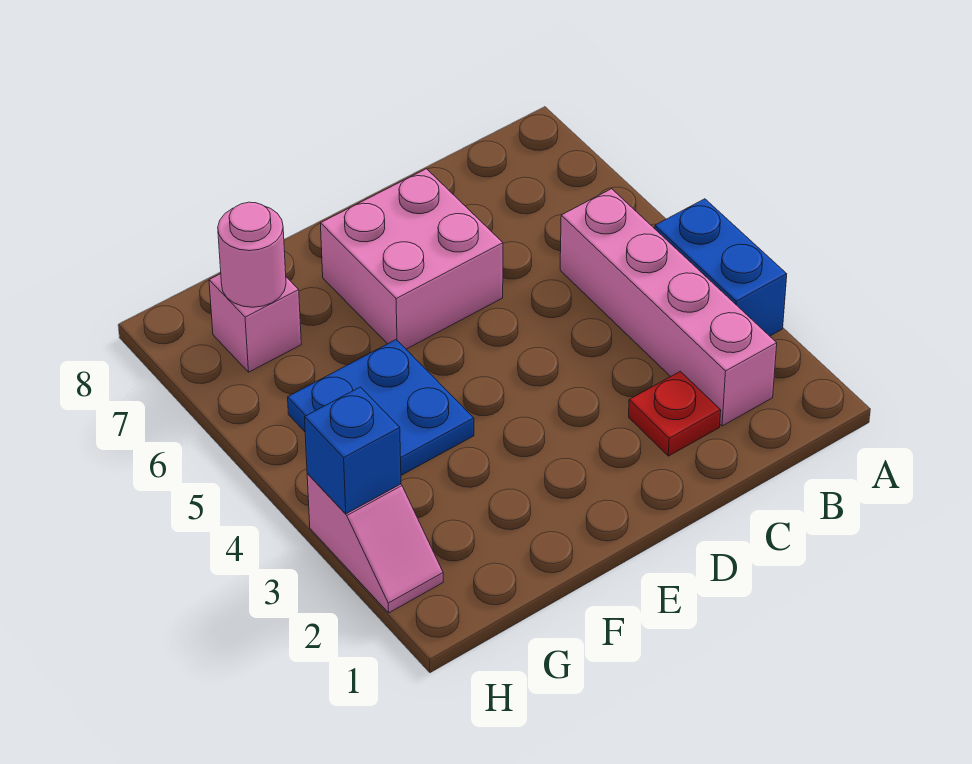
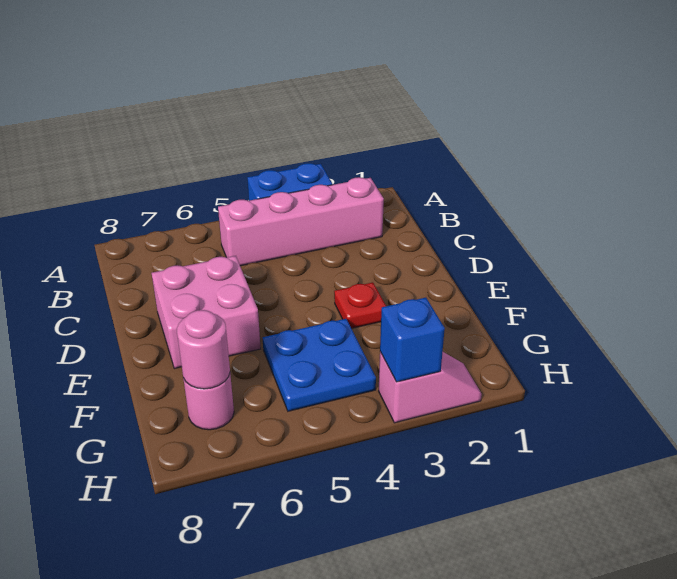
red plate C2 level 1 -> red plate E3 level 1
pink brick G7 level 1 -> pink round brick G7 level 1

